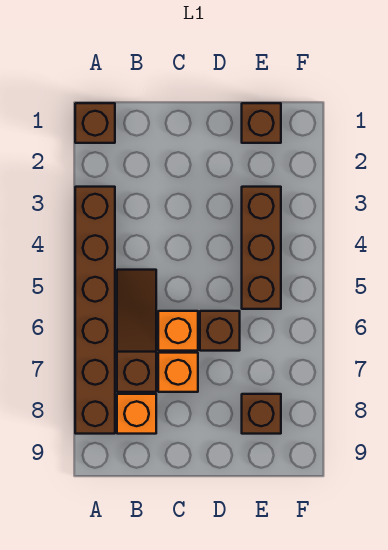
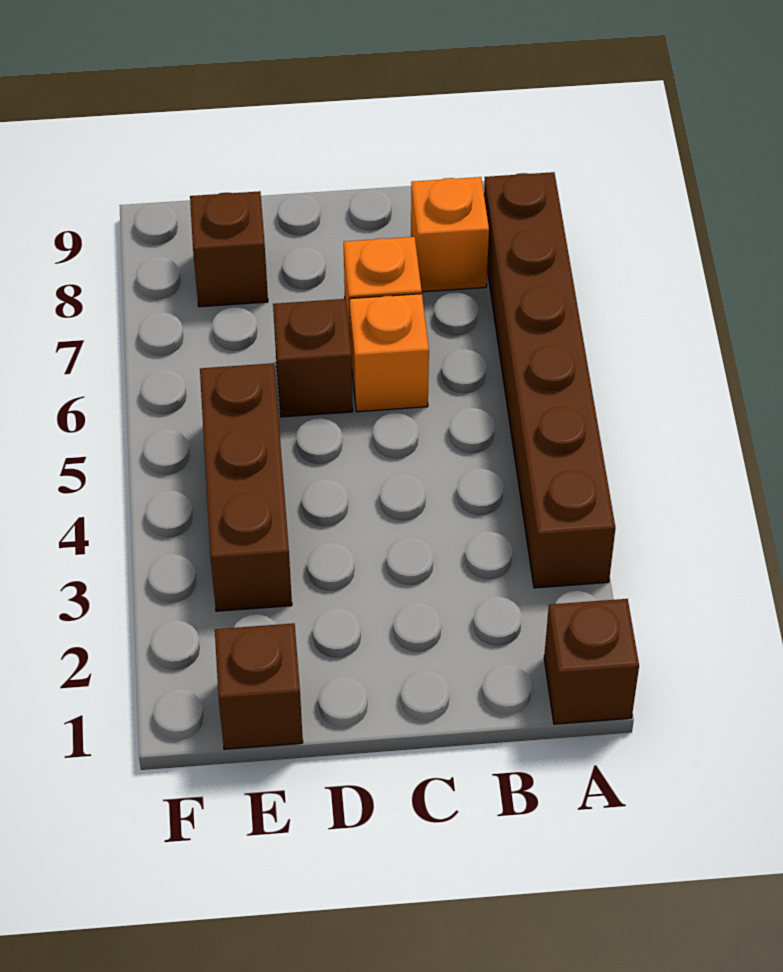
brown slope B5:B7 level 1 top 7 -> none

